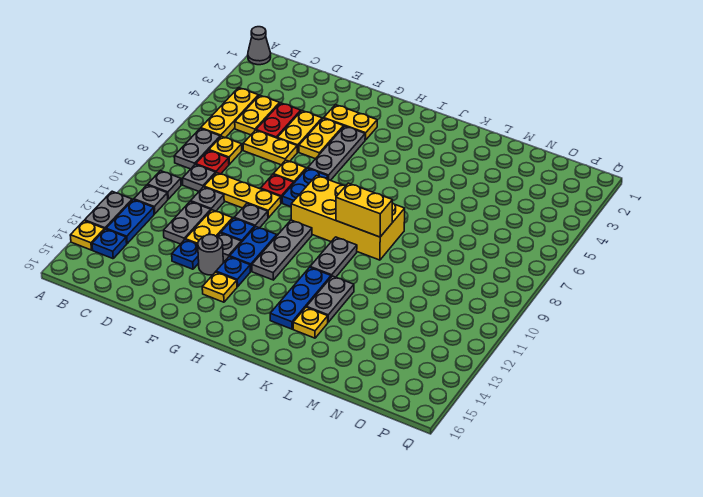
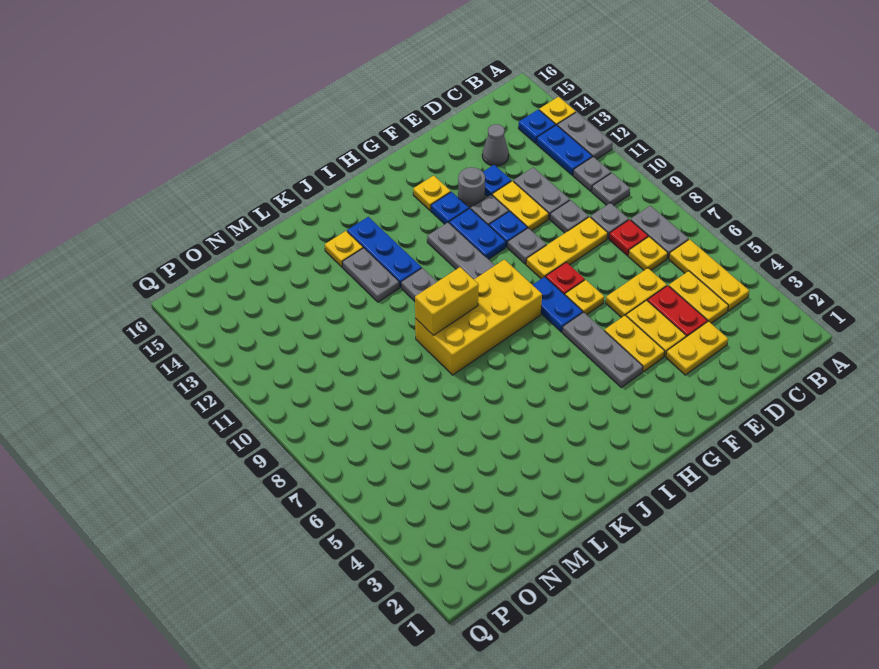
grey cone A1 level 1 -> grey cone D14 level 1
yellow plate F3:G3 level 1 -> yellow plate D3:E3 level 1

